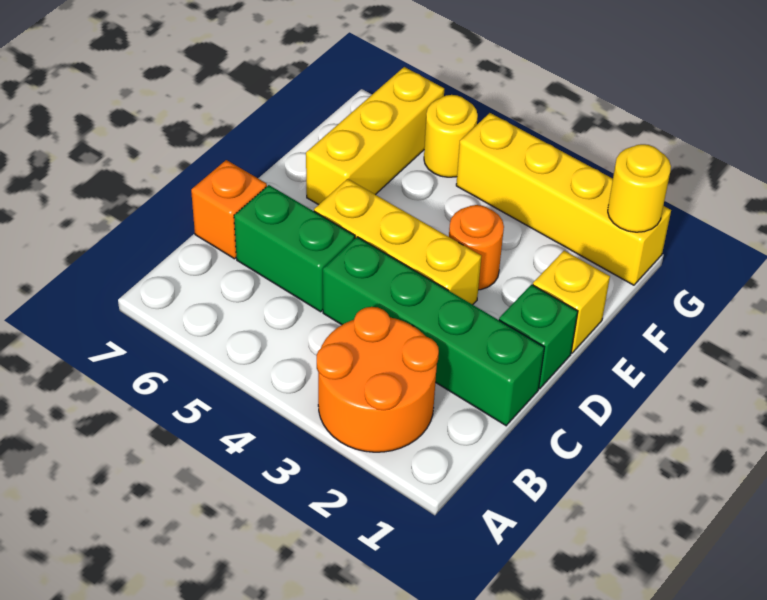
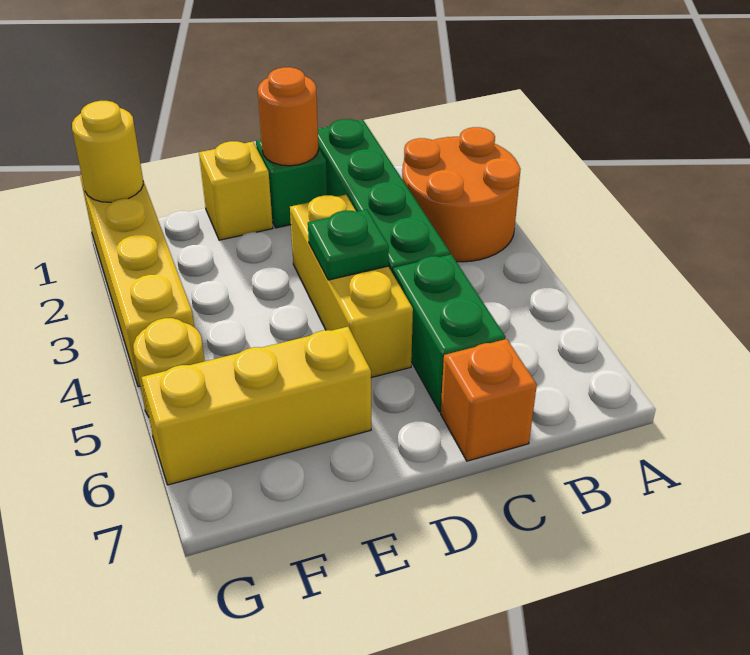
none -> green plate D4 level 2
orange round brick E3 level 1 -> orange round brick D1 level 2

